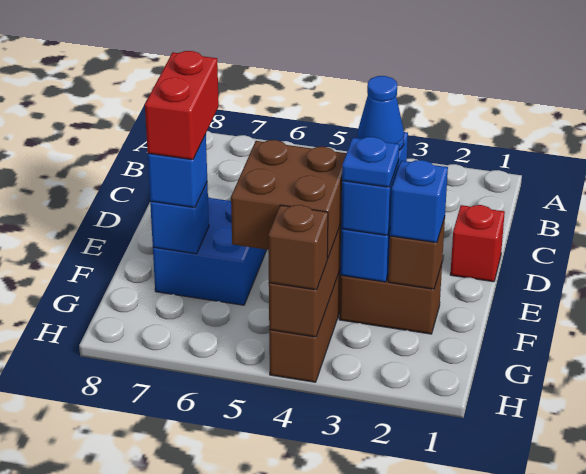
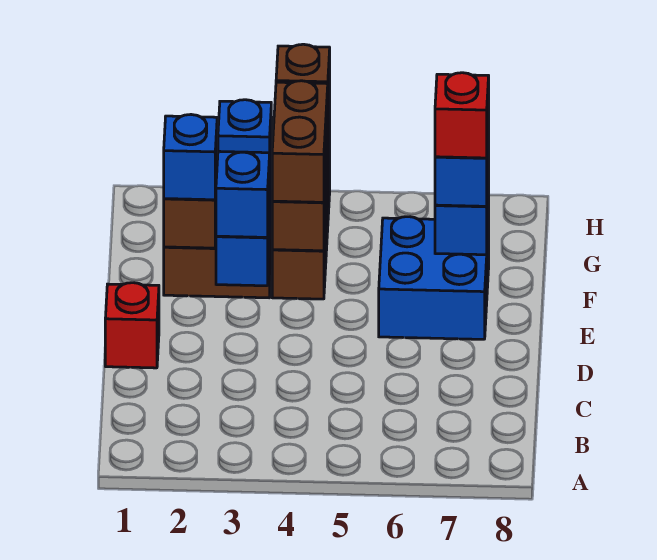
blue cone E3 level 4 -> none
red brick E7:F7 level 4 -> red brick F7 level 4
brown brick F4:G5 level 3 -> brown brick F4:G4 level 3

